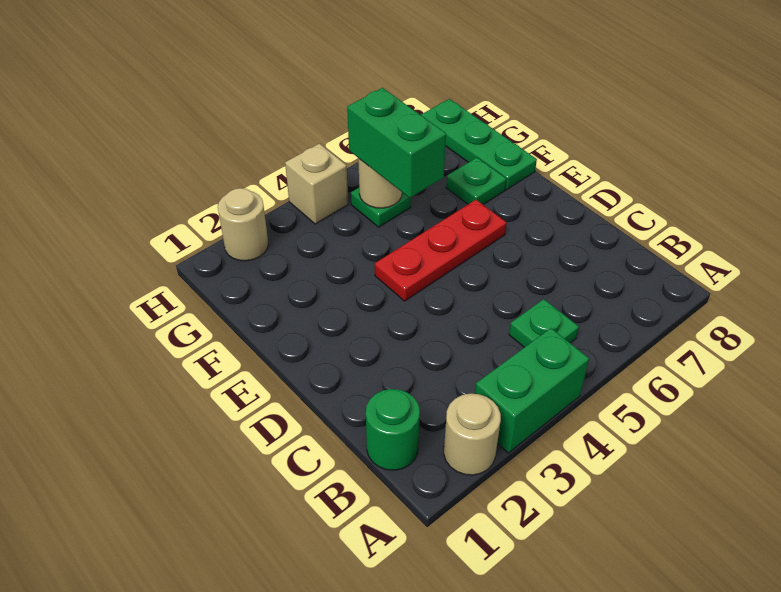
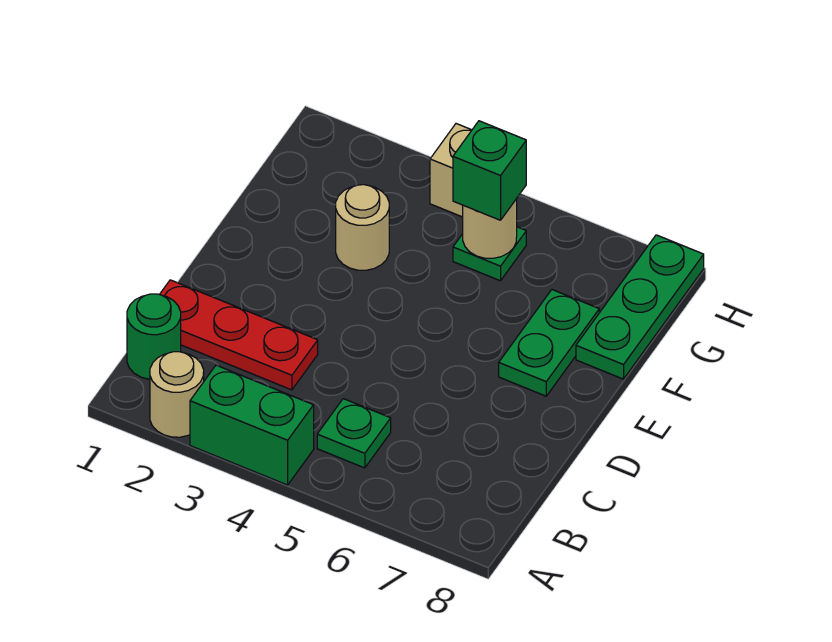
red plate E4:E6 level 1 -> red plate C1:C3 level 1
green brick F5:G5 level 3 -> green brick G5 level 3
green plate F7 level 1 -> green plate E7:F7 level 1
tan round brick H2 level 1 -> tan round brick F3 level 1

